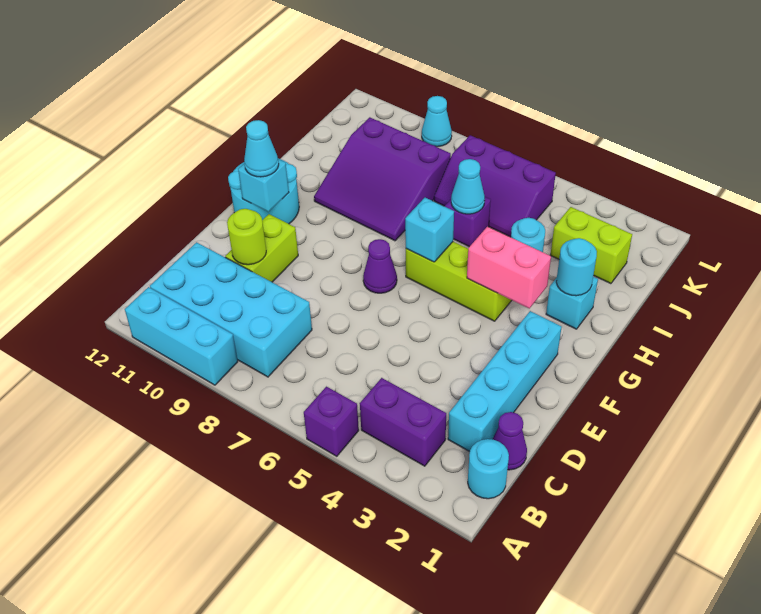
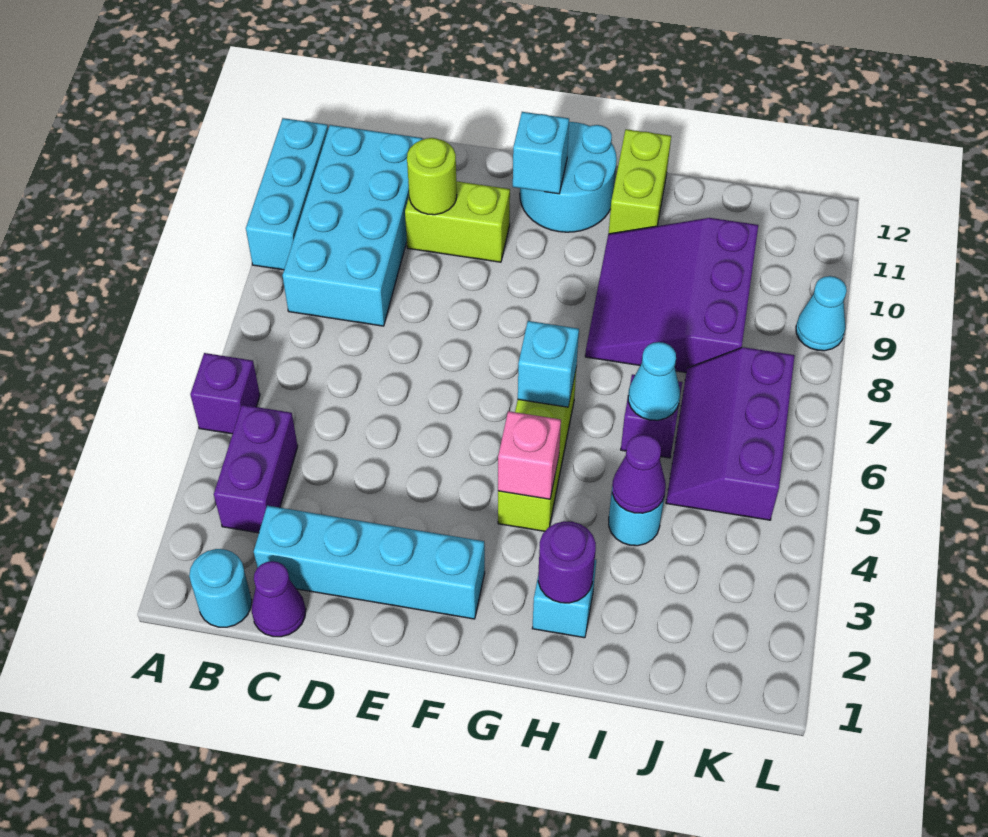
purple cone F7 level 1 -> purple cone I4 level 2
cyan cone F11 level 3 -> none
pink brick G3:G4 level 2 -> pink brick G4 level 2
cyan round brick H2 level 2 -> purple round brick H2 level 2
lime brick J2:J3 level 1 -> lime brick H11:H12 level 1

